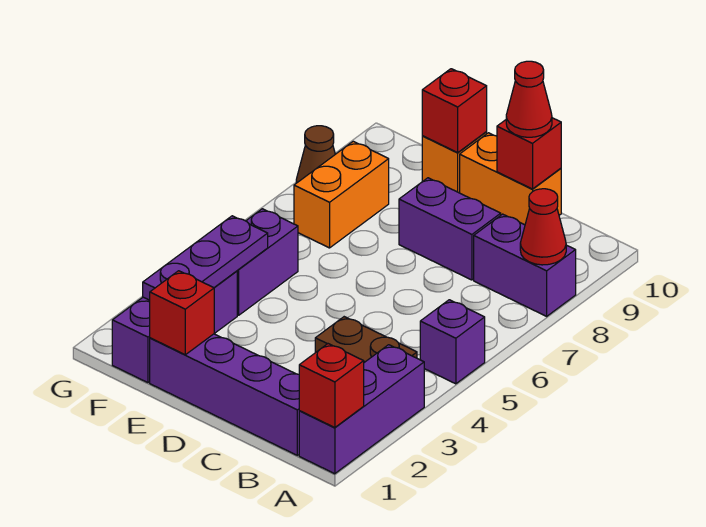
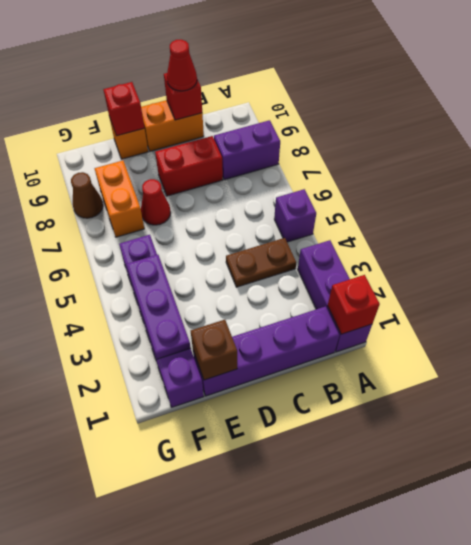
red cone A8 level 2 -> red cone E7 level 1
purple brick C8:D8 level 1 -> red brick C8:D8 level 1
red brick E1 level 2 -> brown brick E1 level 2

